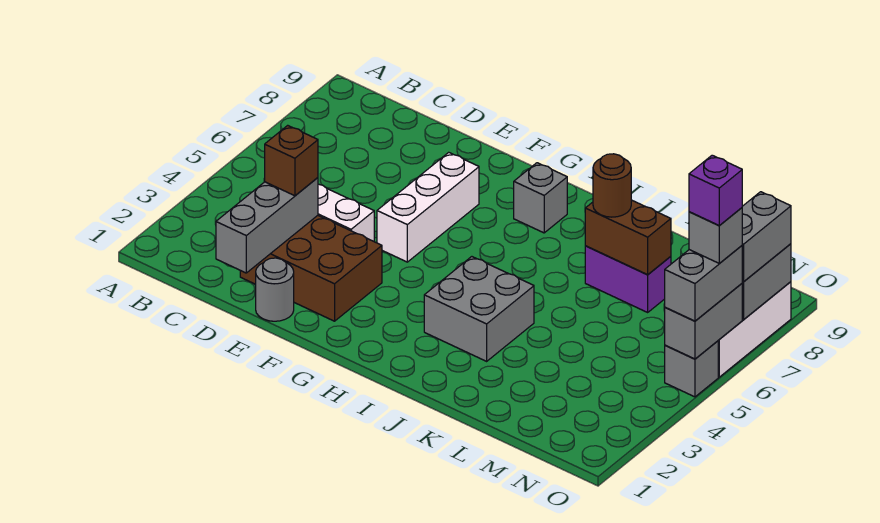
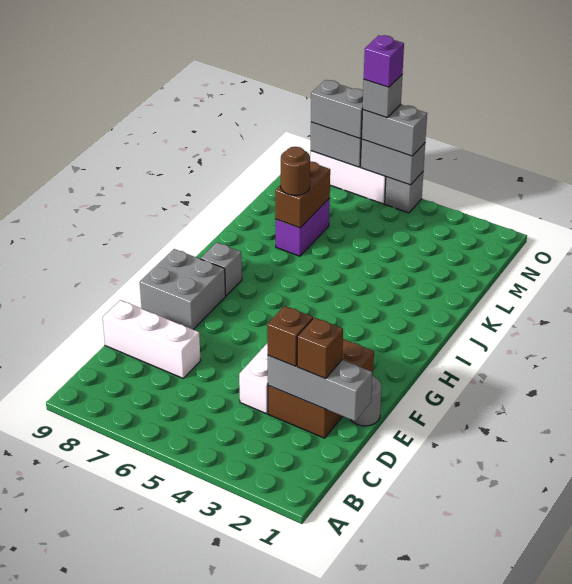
none -> brown brick D2 level 3
white brick F5:F7 level 1 -> white brick D7:D9 level 1
grey brick I3:J4 level 1 -> grey brick F8:G9 level 1

